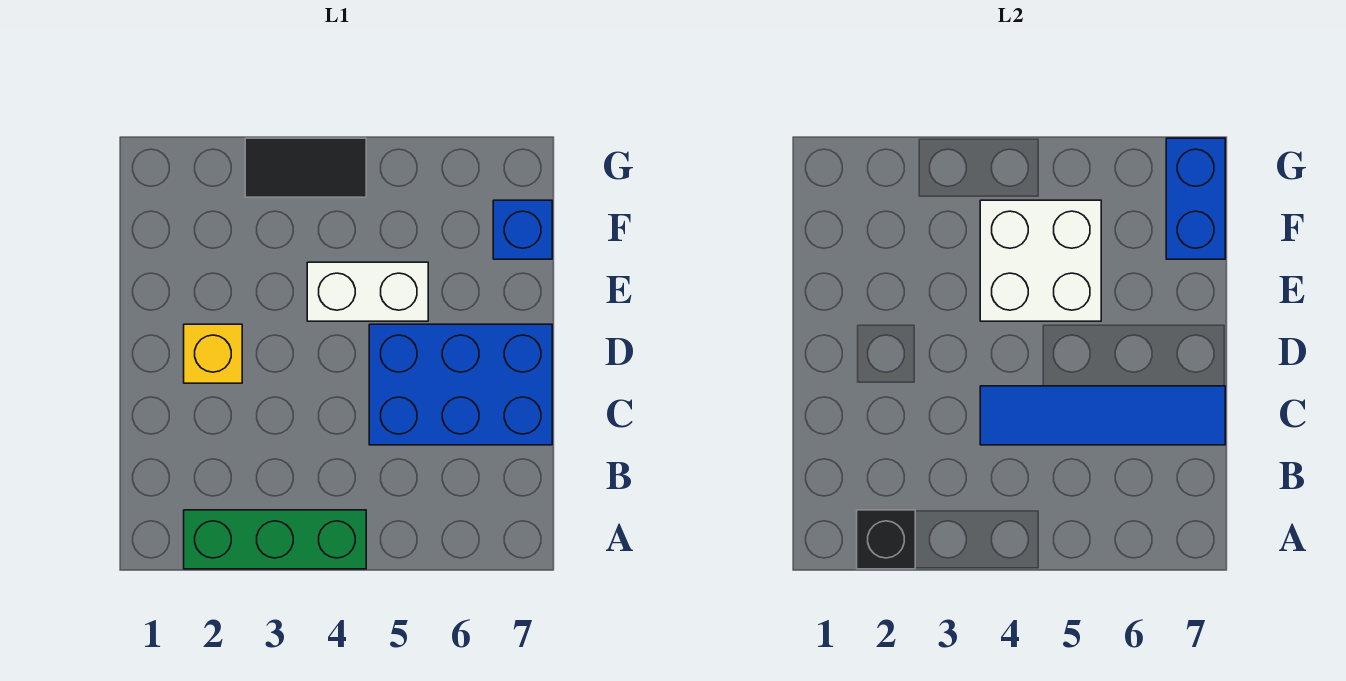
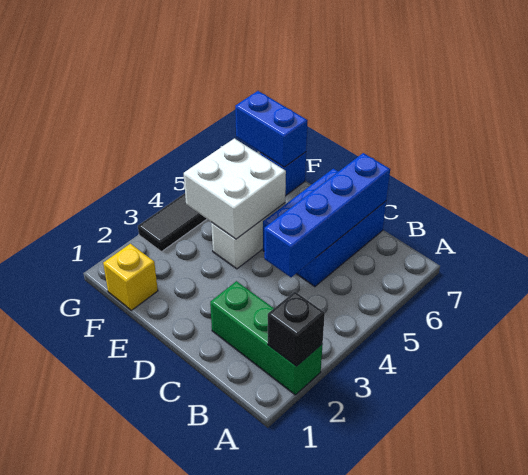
green brick A2:A4 level 1 -> green brick A2:C2 level 1
blue tile C4:C7 level 2 -> blue brick C4:C7 level 2
yellow brick D2 level 1 -> yellow brick F1 level 1

